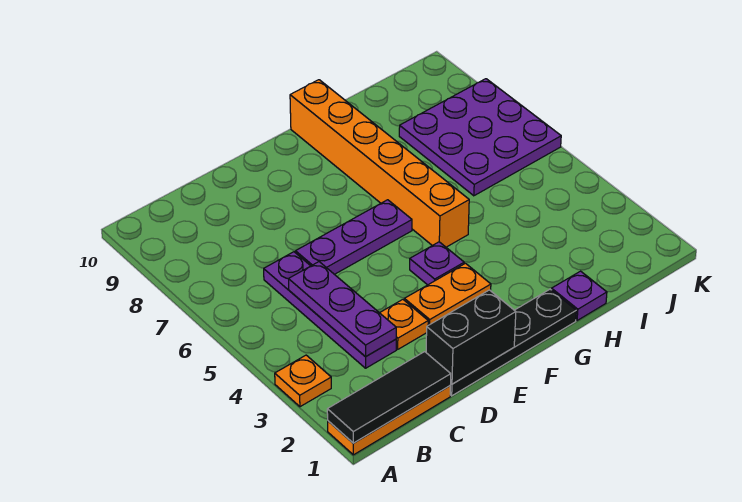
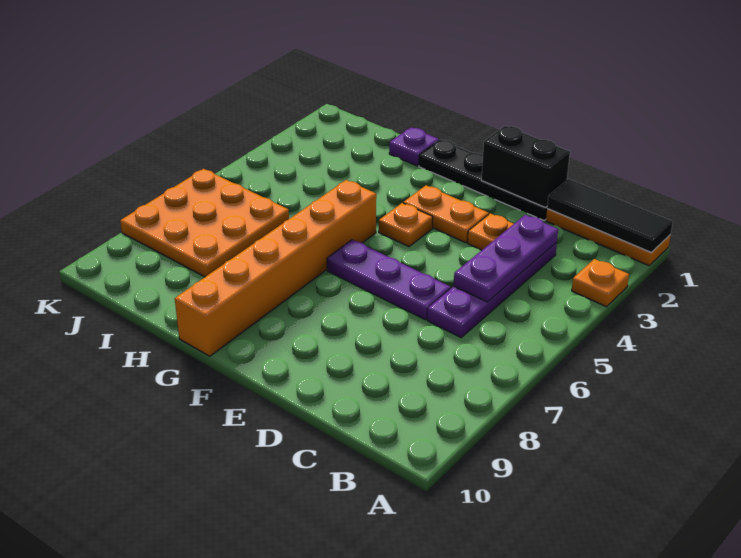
purple plate F4 level 1 -> orange plate F4 level 1
purple plate I6:K8 level 1 -> orange plate I6:K8 level 1

